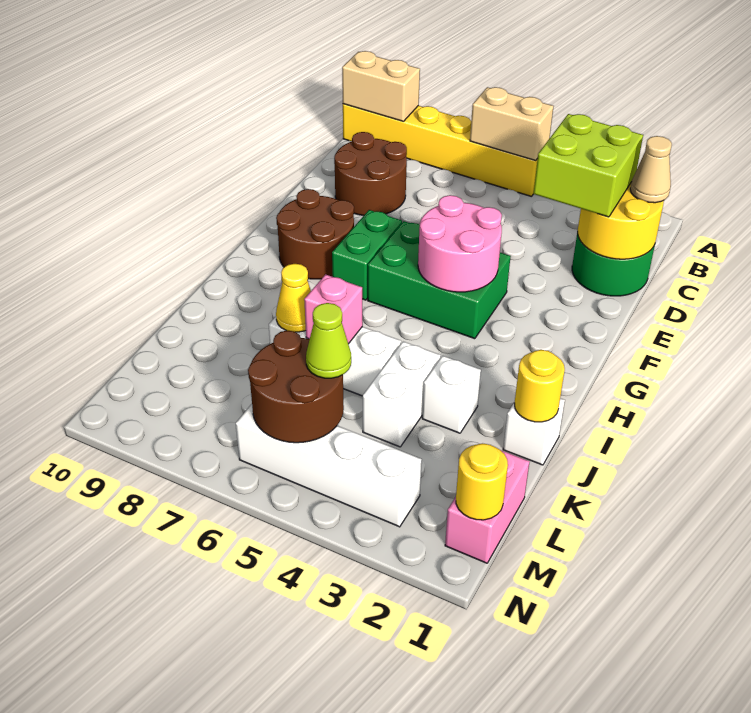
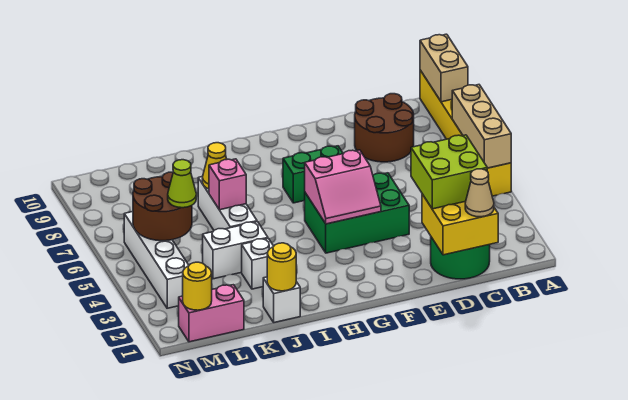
tan brick A5:A6 level 2 -> tan brick A5:A7 level 2
yellow round brick C1:D2 level 2 -> yellow brick C1:D2 level 2
green brick F4:G6 level 1 -> green brick E4:G5 level 1
pink round brick F4:G5 level 2 -> pink slope F4:G5 level 2 top 5
brown round brick F8:G9 level 1 -> none

